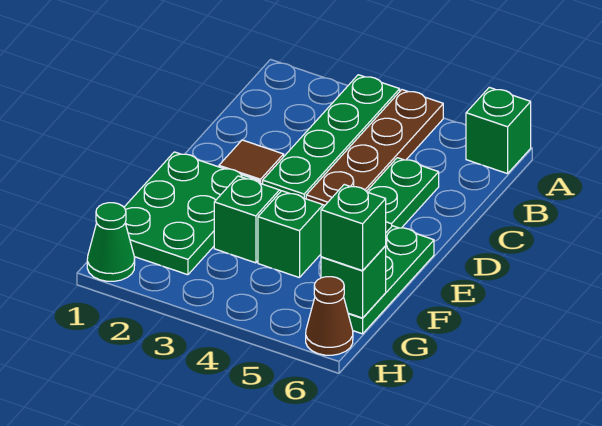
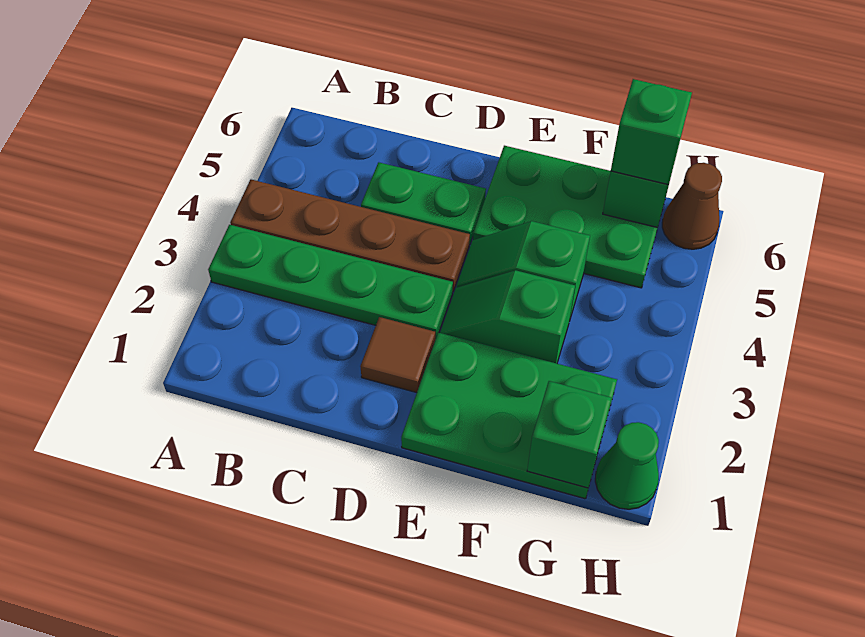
green brick A6 level 1 -> green brick G1 level 2
green plate E6:G6 level 1 -> green plate E5:G6 level 1

